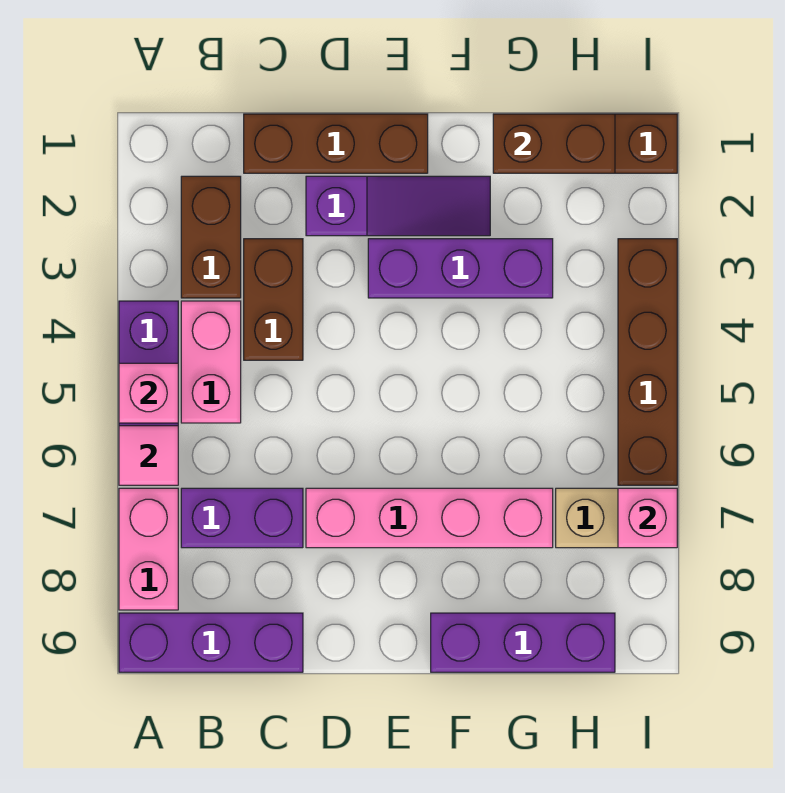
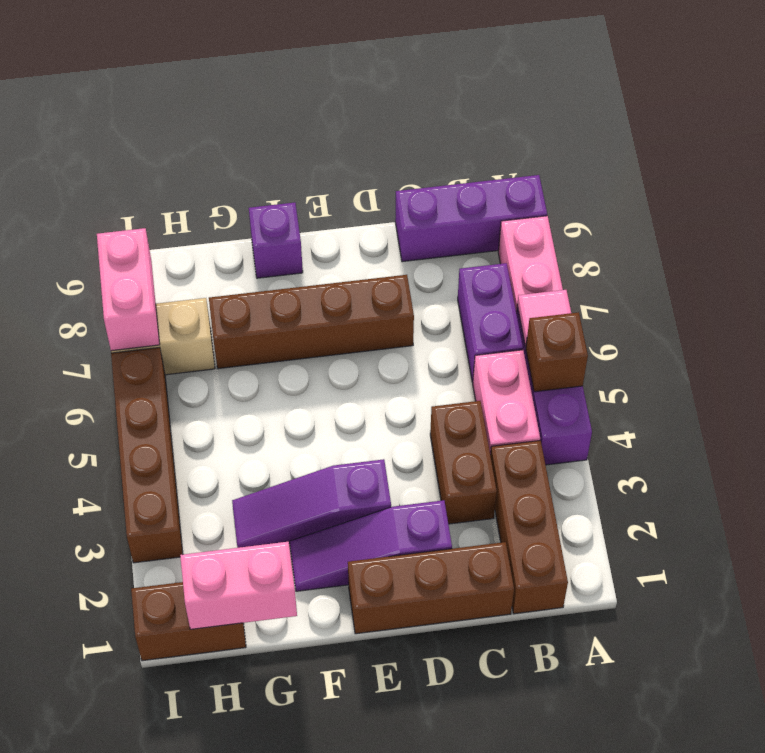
pink brick A5 level 2 -> brown brick A5 level 2
brown brick B2:B3 level 1 -> brown brick B1:B3 level 1
purple brick B7:C7 level 1 -> purple brick B6:B7 level 1
pink brick D7:G7 level 1 -> brown brick D7:G7 level 1
purple brick E3:G3 level 1 -> purple slope E3:G3 level 1 top E
purple brick F9:H9 level 1 -> purple brick F9 level 1
brown brick G1:H1 level 2 -> pink brick G1:H1 level 2
pink brick I7 level 2 -> pink brick I7:I8 level 2

